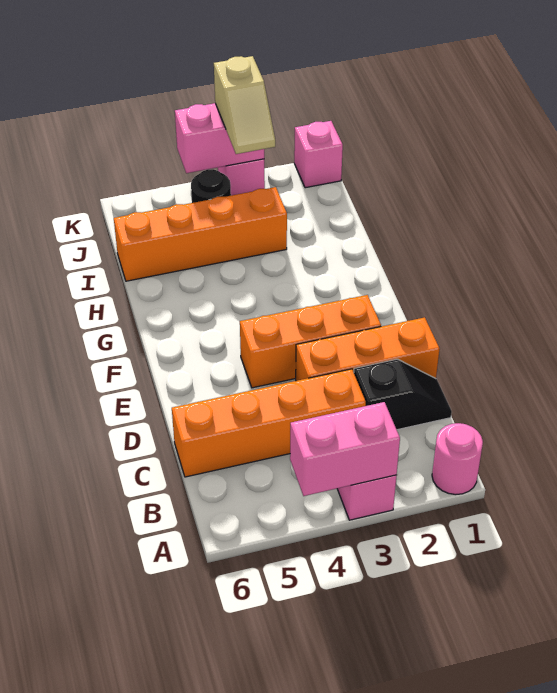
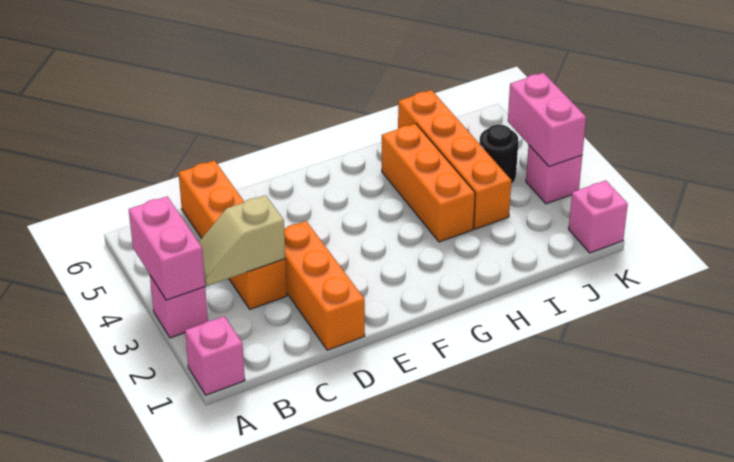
pink round brick A1 level 1 -> pink brick A1 level 1
black slope C1:C2 level 1 top 2 -> none
orange brick E2:E4 level 1 -> orange brick H3:H5 level 1
tan slope J3:K3 level 3 top K -> tan slope B3:C3 level 2 top C

